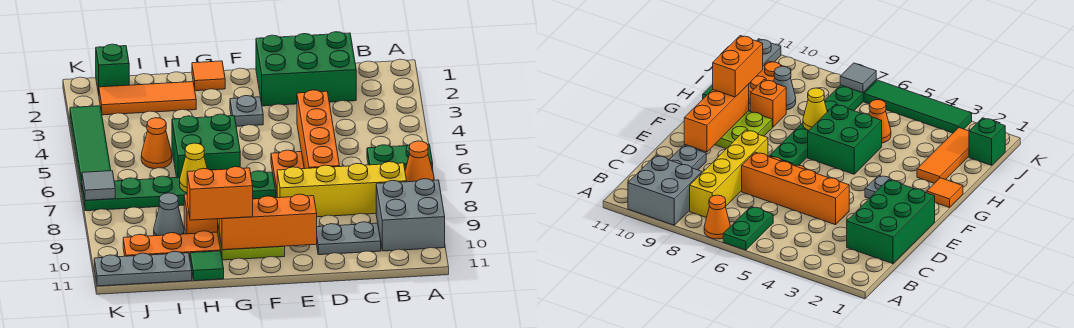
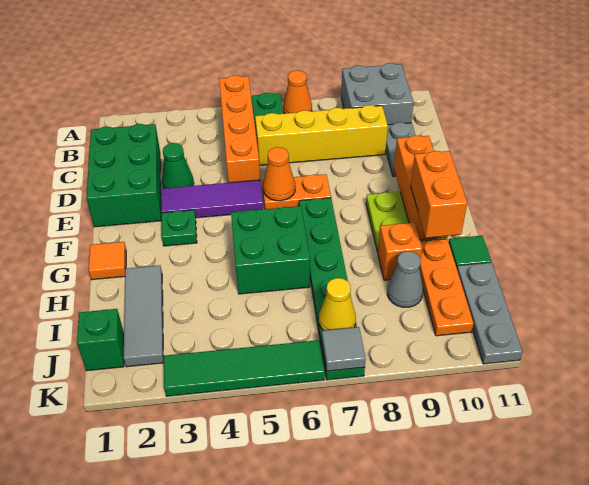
yellow brick B8:E8 level 1 -> yellow brick C6:C9 level 1
none -> green cone D3 level 1
orange brick D4:D7 level 1 -> orange brick A5:D5 level 1
none -> purple tile E3:E5 level 1
grey plate F3 level 1 -> green plate F3 level 1
orange tile H2:J2 level 1 -> grey tile H2:J2 level 1
yellow cone H7 level 2 -> yellow cone J7 level 2
orange cone I5 level 1 -> orange cone E6 level 2

